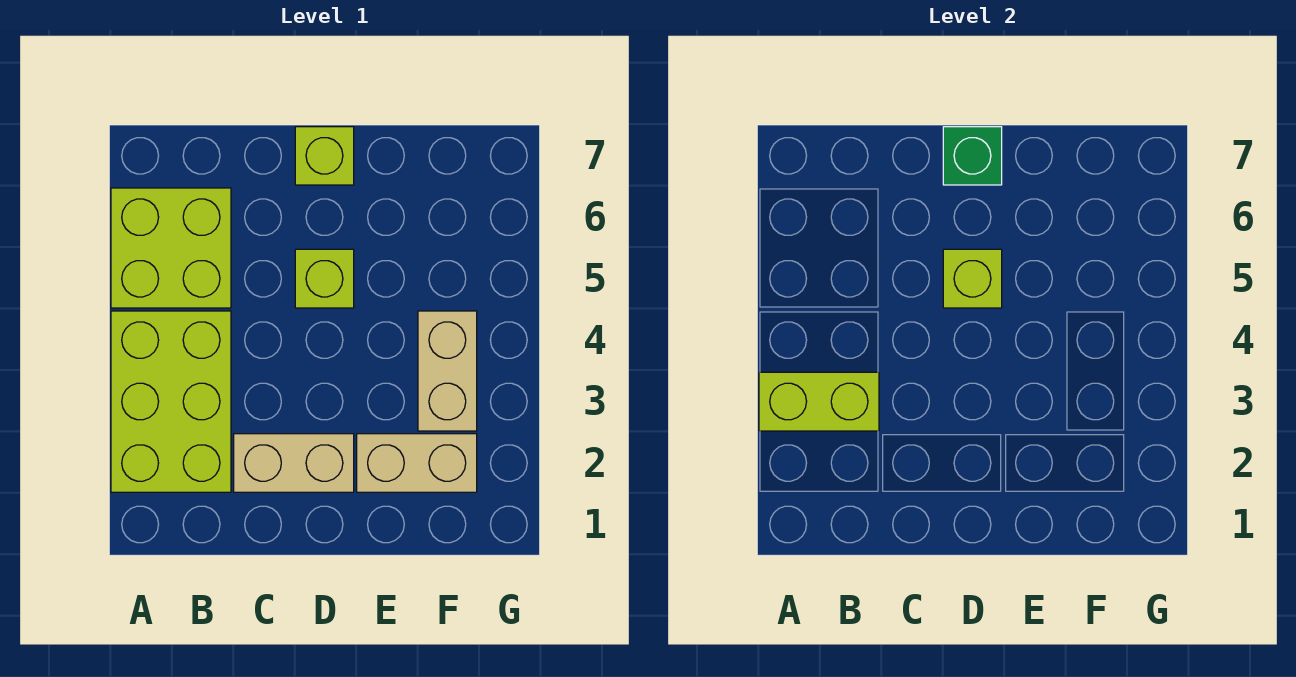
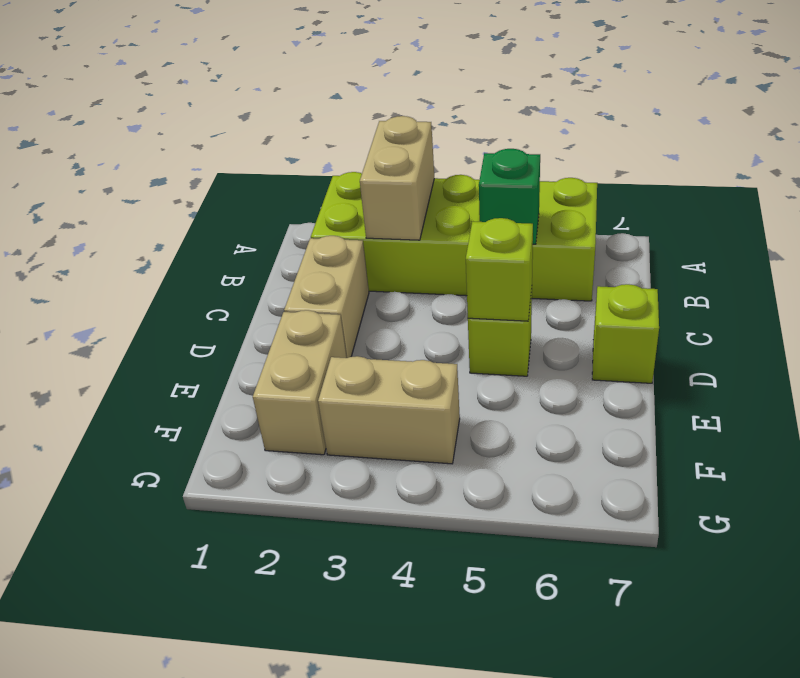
lime brick A3:B3 level 2 -> tan brick A3:B3 level 2
green brick D7 level 2 -> green brick B5 level 2

